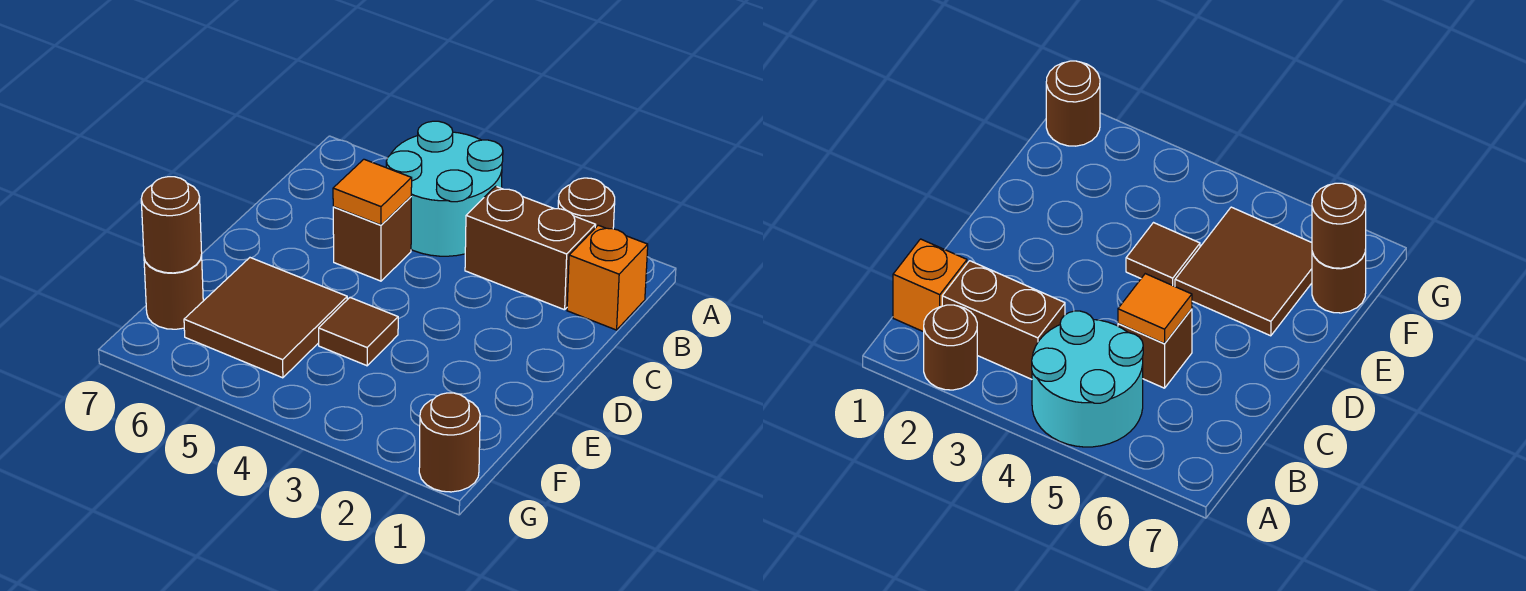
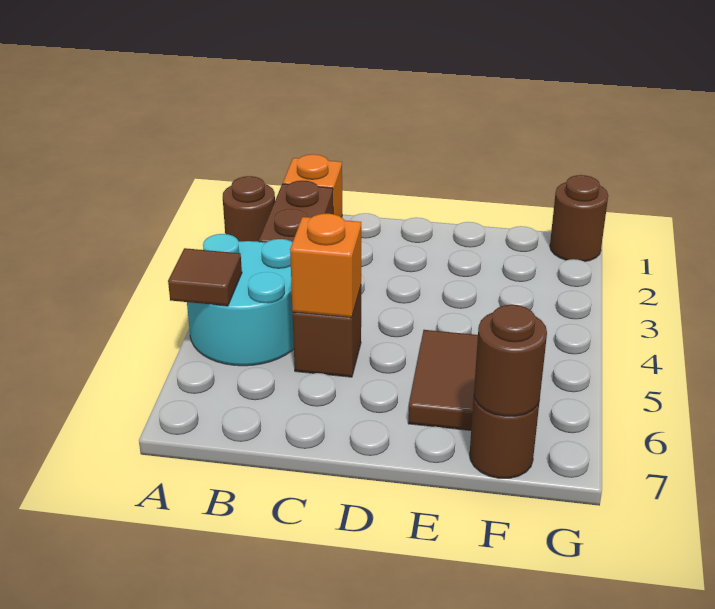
orange tile C5 level 2 -> orange brick C5 level 2
brown tile E4 level 1 -> brown tile A5 level 2

